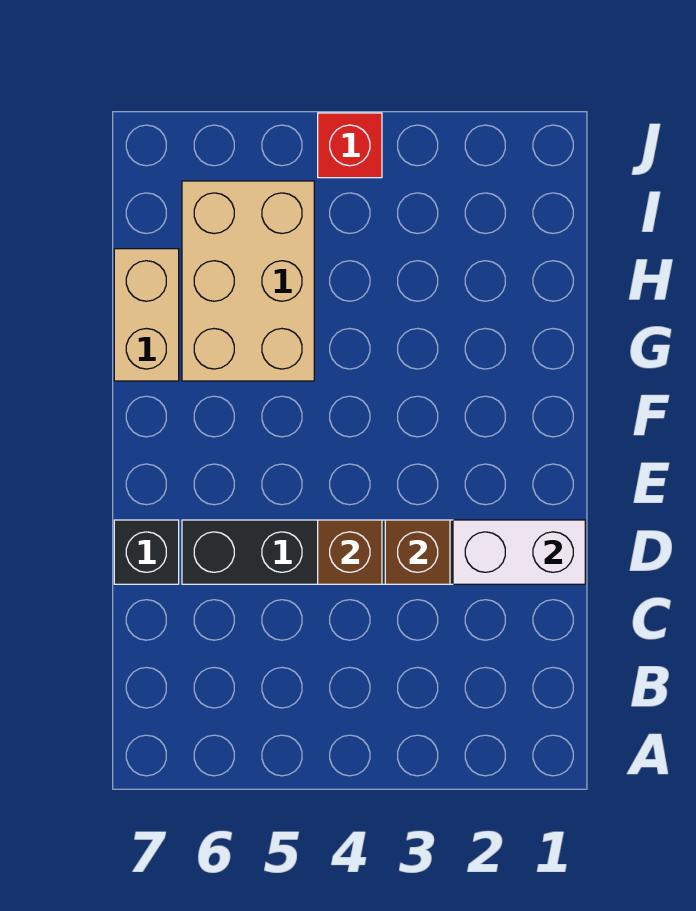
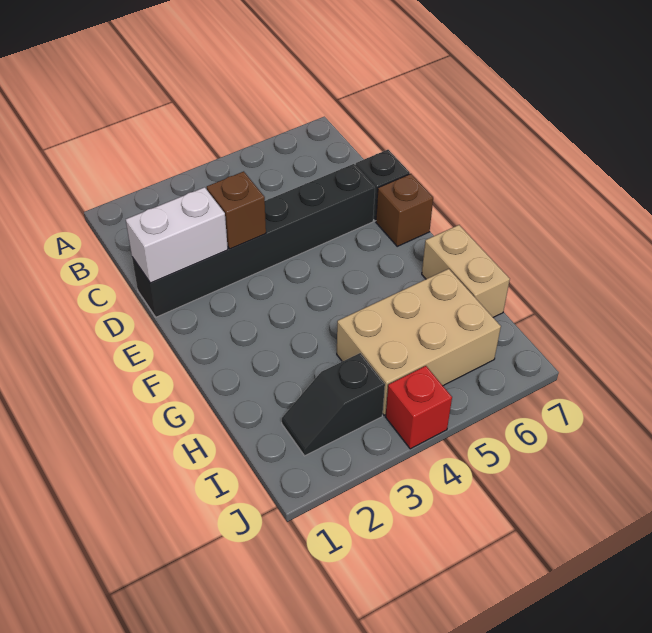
brown brick D4 level 2 -> brown brick E7 level 1
tan brick G5:I6 level 1 -> tan brick H4:I6 level 1
none -> black slope I2:I3 level 1 top 3

